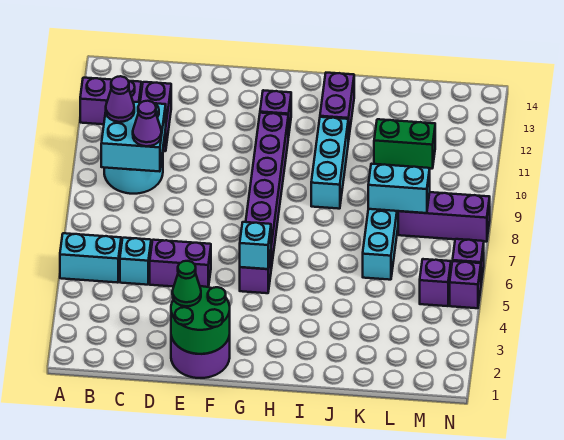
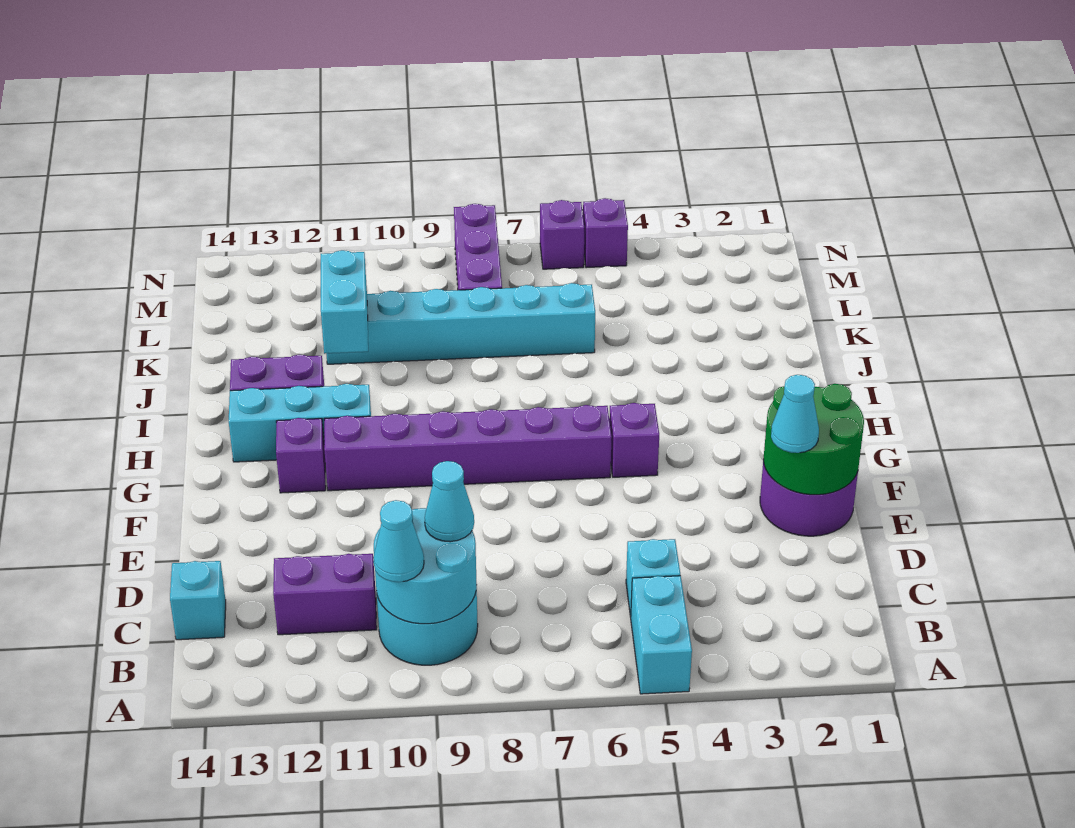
purple brick A12:B12 level 1 -> none
cyan brick B9:C10 level 2 -> cyan round brick B9:C10 level 2
purple cone B10 level 3 -> cyan cone B10 level 3
purple cone C9 level 3 -> cyan cone C9 level 3
purple brick D5:E5 level 1 -> none
green cone E2 level 3 -> cyan cone E2 level 3
cyan brick G5 level 2 -> cyan brick C14 level 1
cyan brick I9:I11 level 1 -> cyan brick H11:H13 level 1
cyan brick K8:L8 level 2 -> cyan brick J11:K11 level 2
green brick K10:L10 level 2 -> none
purple brick M5 level 1 -> none

